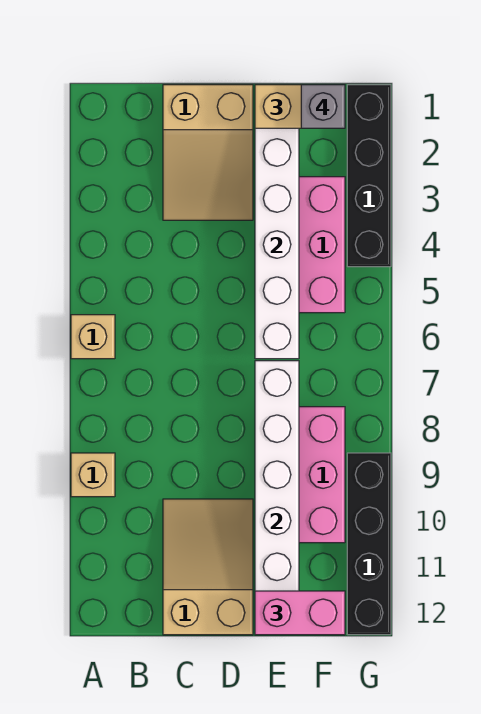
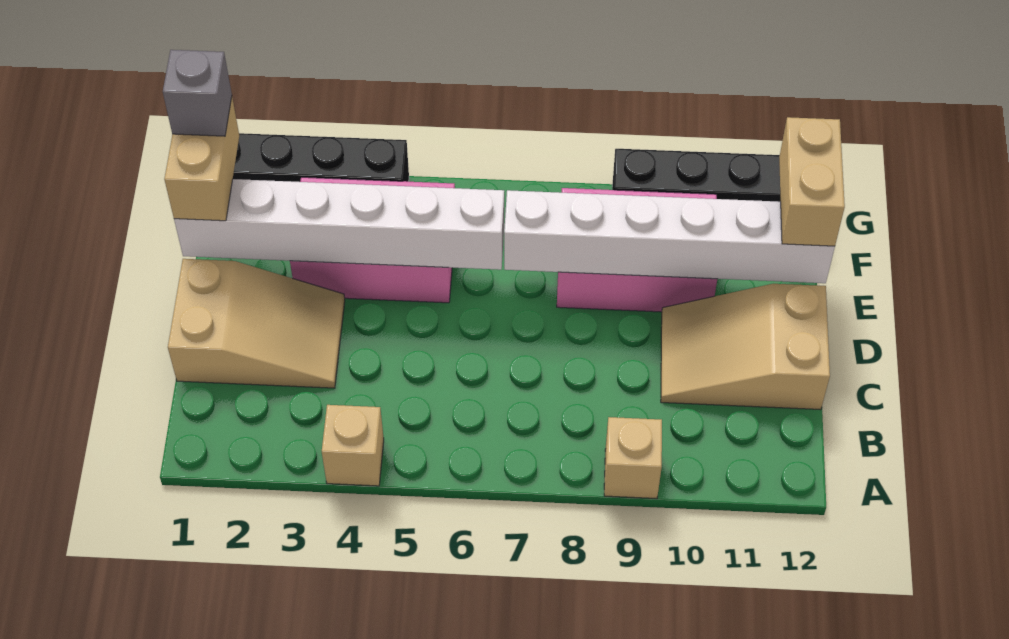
tan brick A6 level 1 -> tan brick A4 level 1
pink brick E12:F12 level 3 -> tan brick E12:F12 level 3

